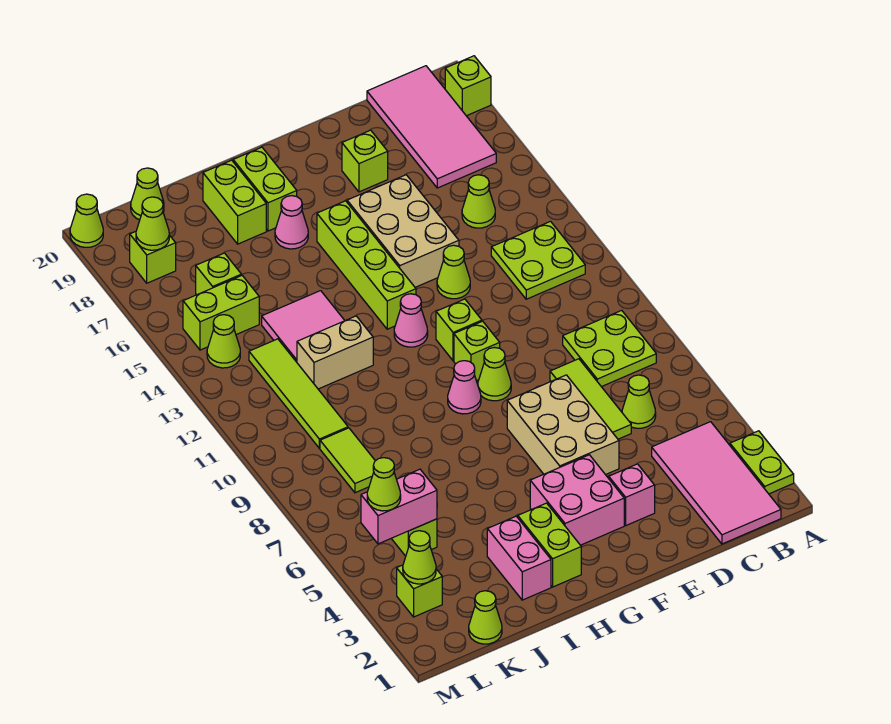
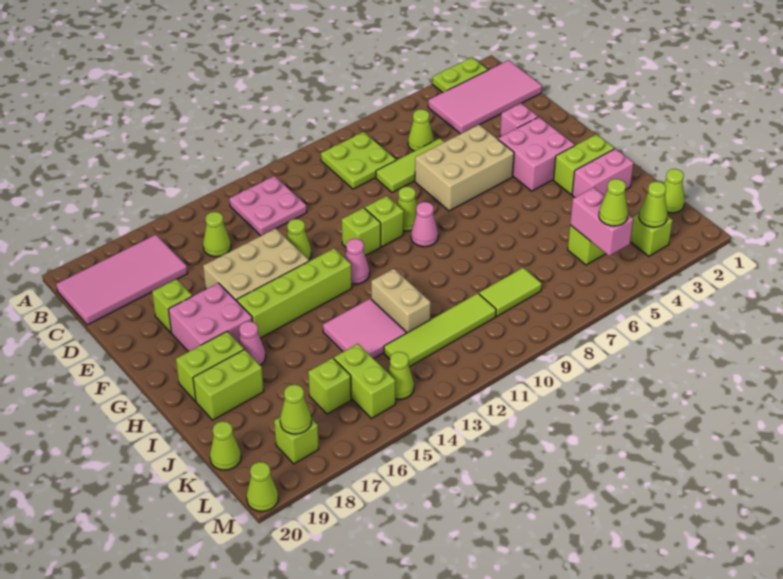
lime brick A19 level 1 -> none
lime plate B12:C13 level 1 -> pink plate B12:C13 level 1
none -> pink brick F17:G18 level 1

